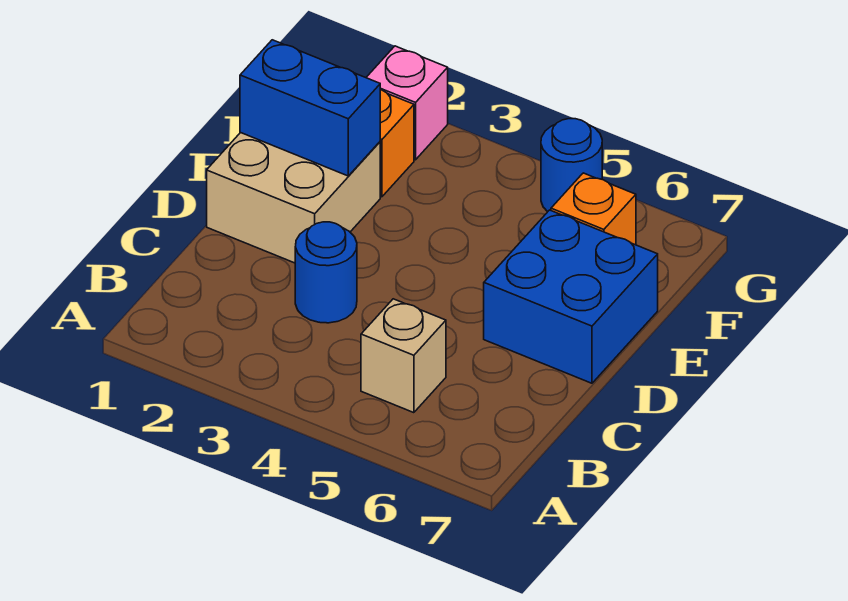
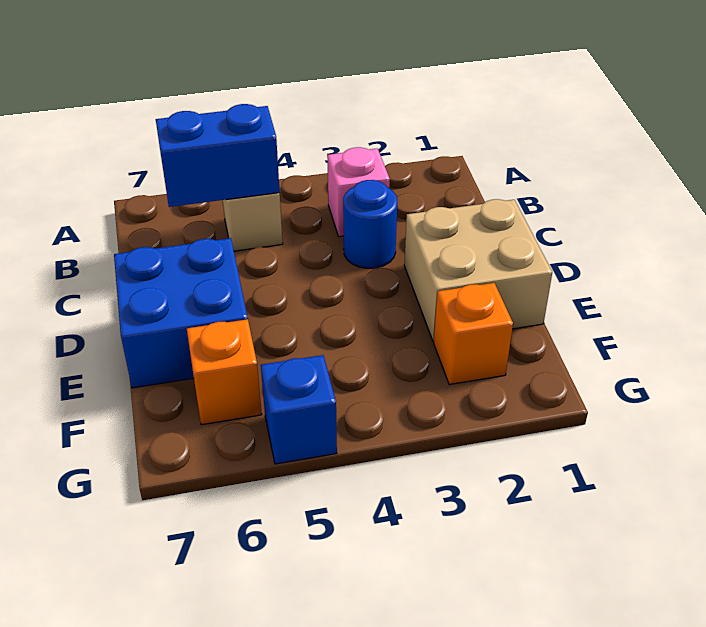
blue brick E1:E2 level 2 -> blue brick B5:B6 level 2
pink brick G2 level 1 -> pink brick B3 level 1
blue round brick G5 level 1 -> blue brick G5 level 1

